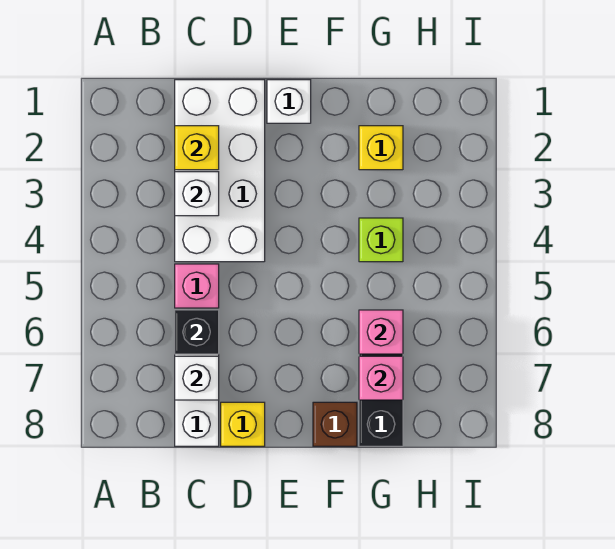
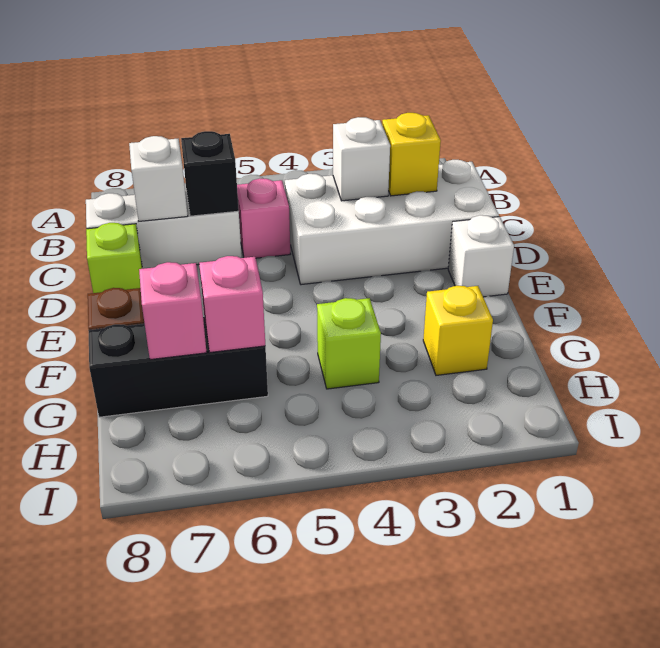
yellow brick D8 level 1 -> lime brick D8 level 1

